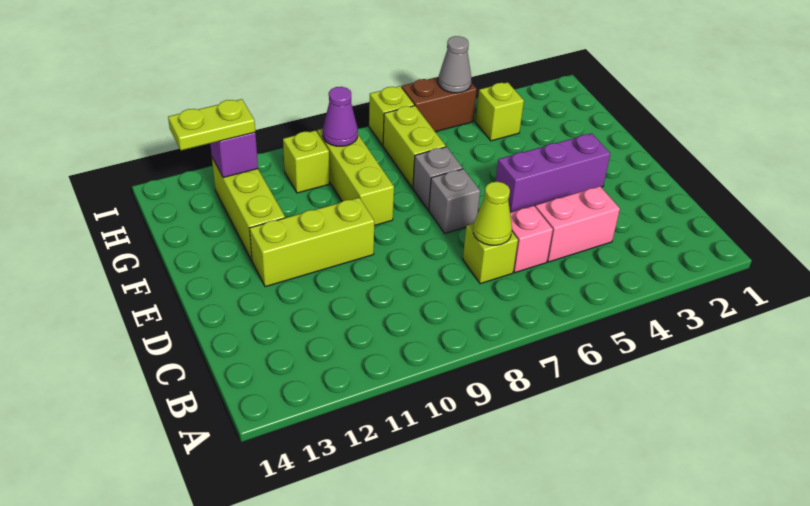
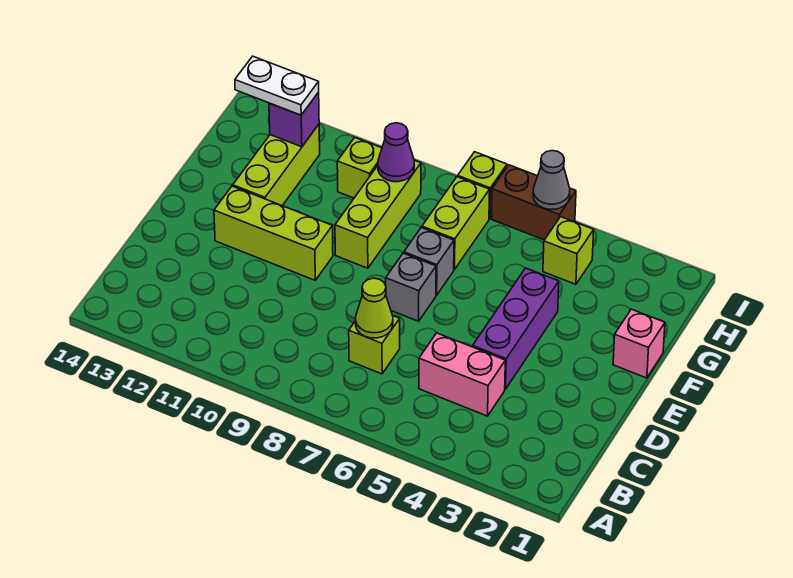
pink brick C6 level 1 -> pink brick F1 level 1
purple brick E3:E5 level 1 -> purple brick D4:F4 level 1
lime plate H12:H13 level 3 -> white plate H12:H13 level 3

